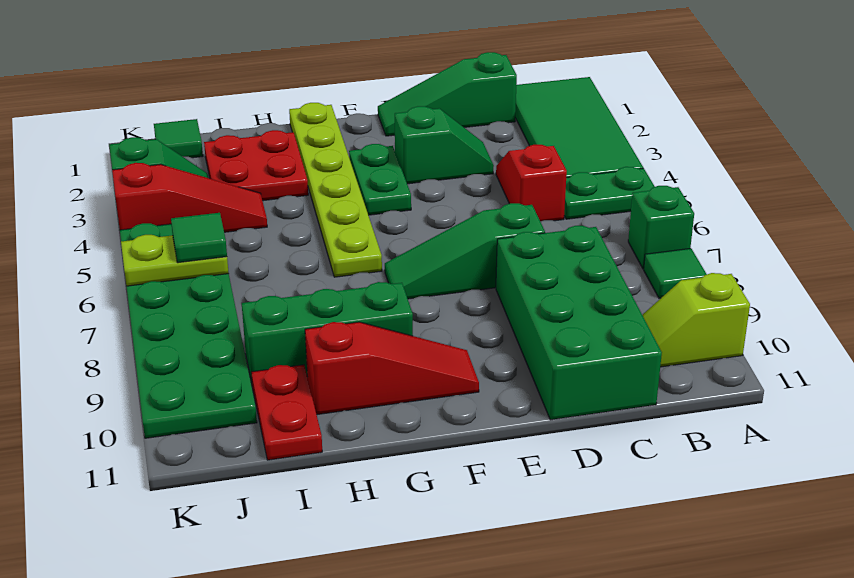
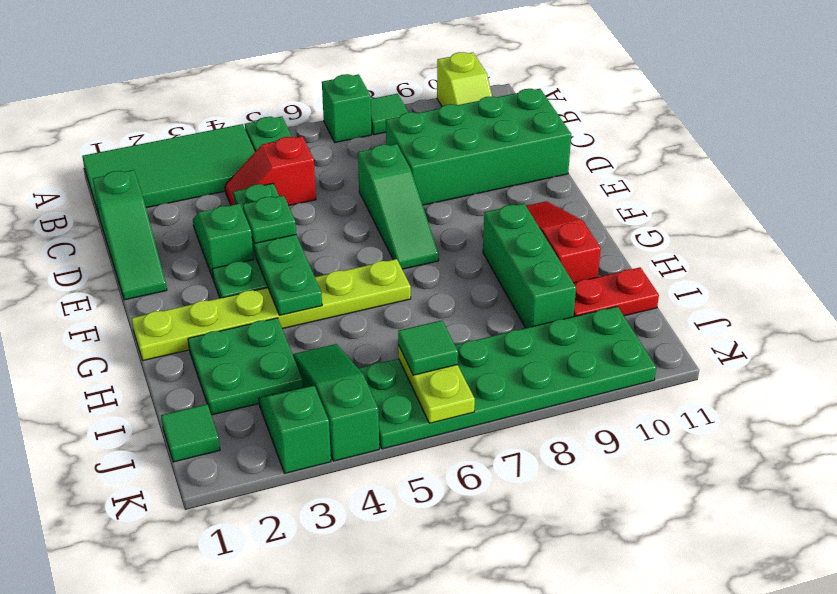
none -> green plate D4:G4 level 2
none -> green plate E4 level 3
red plate H2:I3 level 1 -> green plate H2:I3 level 1
red slope I4:K4 level 1 top K -> green slope I4:K4 level 1 top K

